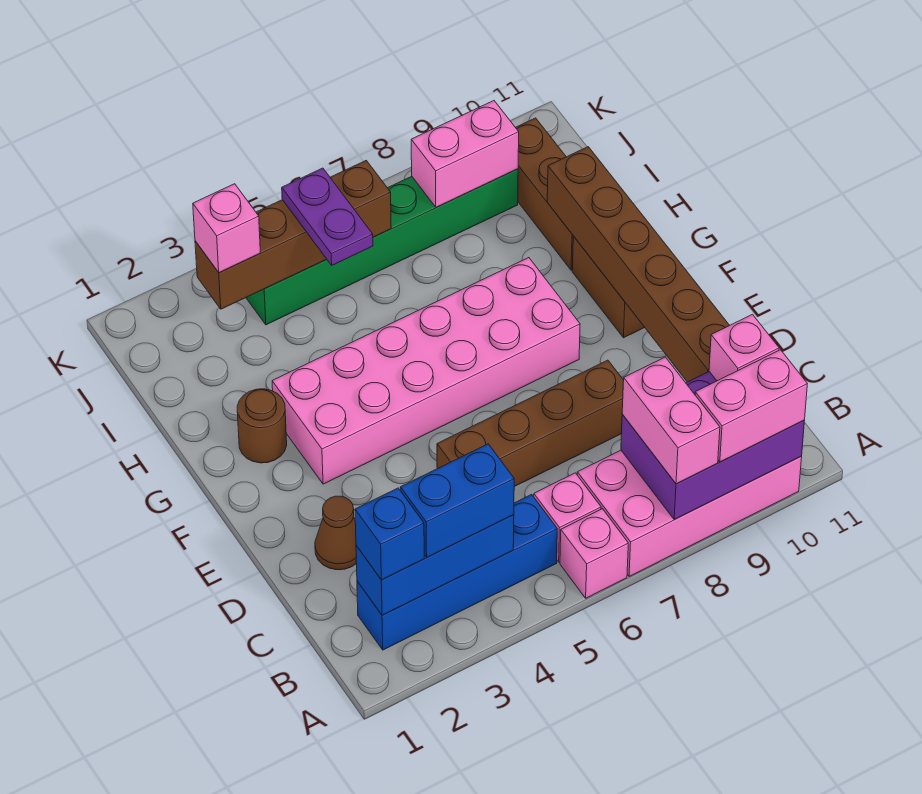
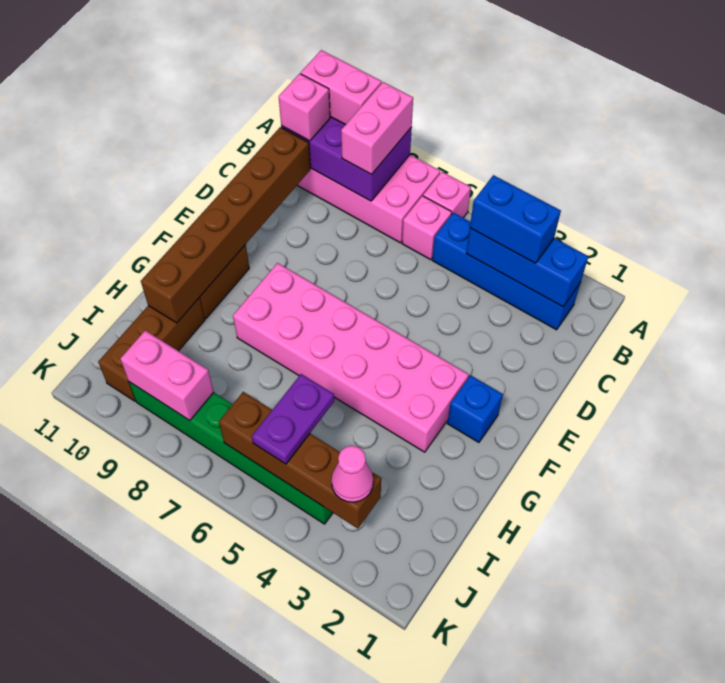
blue brick B2 level 3 -> blue brick F2 level 1
brown cone D2 level 1 -> none
brown brick D5:D8 level 1 -> none
brown round brick G2 level 1 -> none
pink brick J3 level 3 -> pink cone J3 level 3

